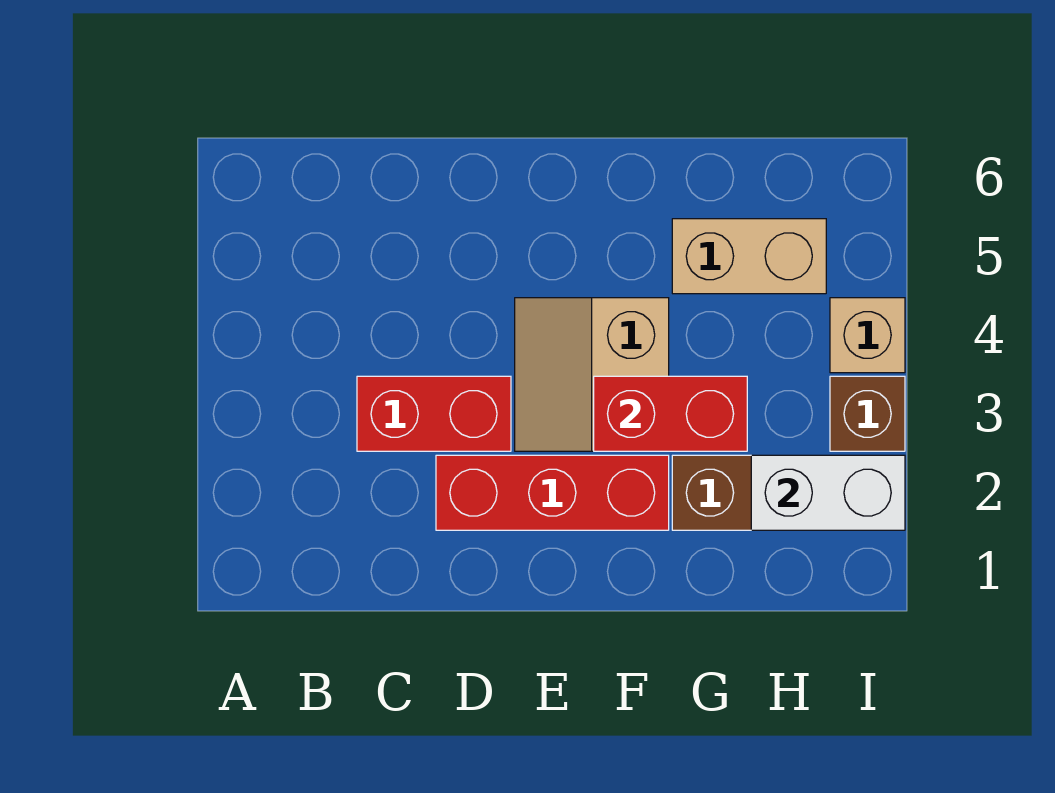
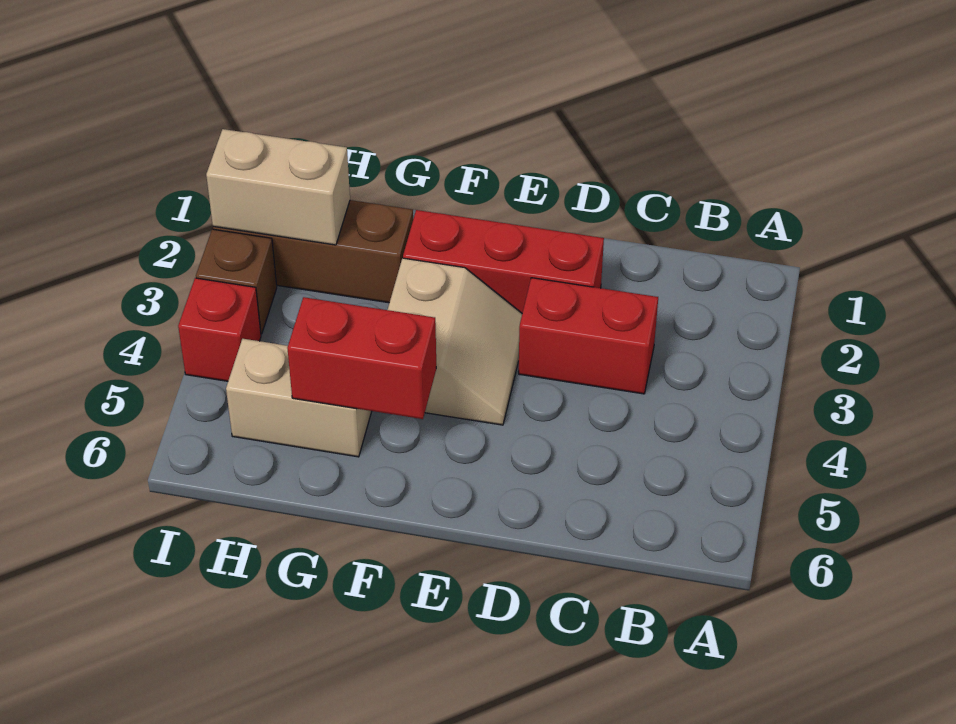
red brick F3:G3 level 2 -> red brick F5:G5 level 2
white brick H2:I2 level 2 -> tan brick H2:I2 level 2
tan brick I4 level 1 -> red brick I4 level 1

